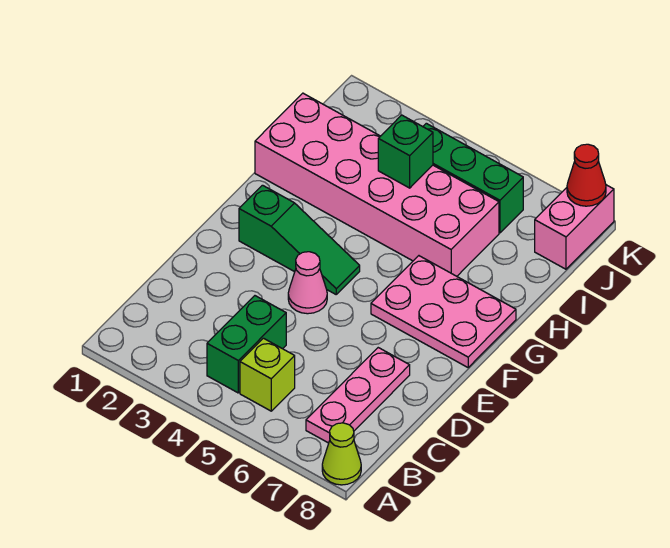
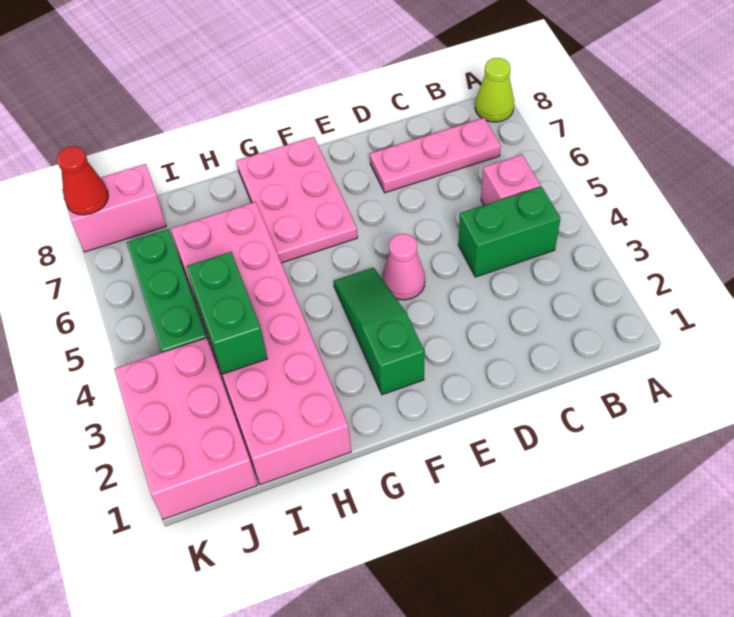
lime brick B5 level 1 -> pink brick B5 level 1
green brick I4 level 2 -> green brick I3:I4 level 2
none -> pink brick J1:K3 level 1

